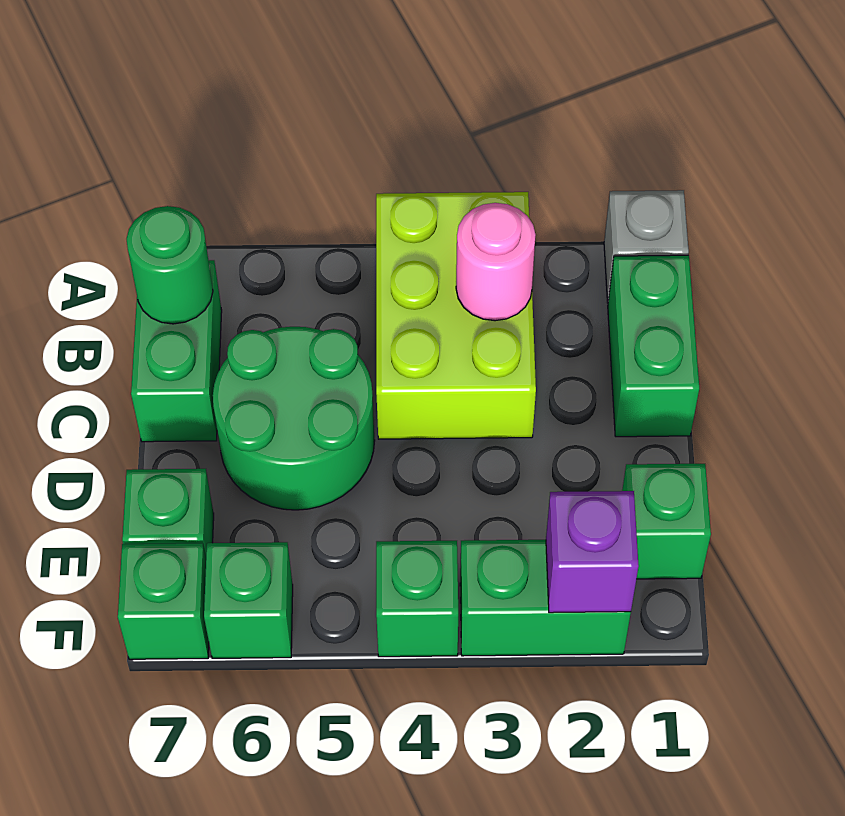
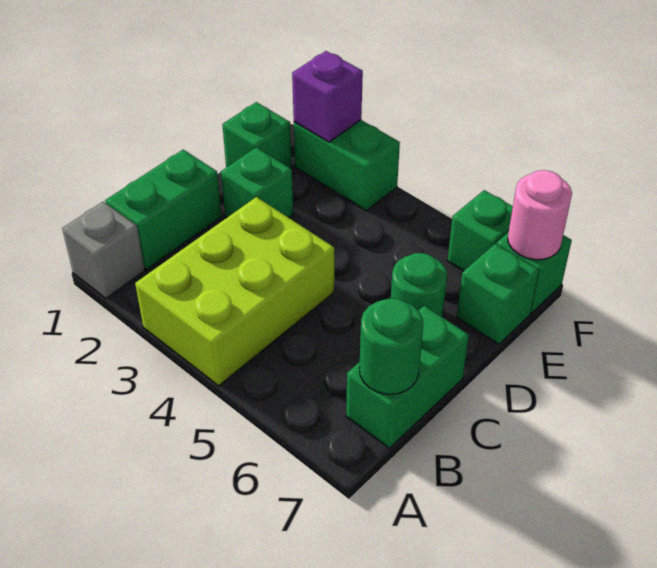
pink round brick B3 level 2 -> pink round brick F7 level 2
green round brick C5:D6 level 1 -> green round brick D6 level 1
green brick F4 level 1 -> green brick D2 level 1

